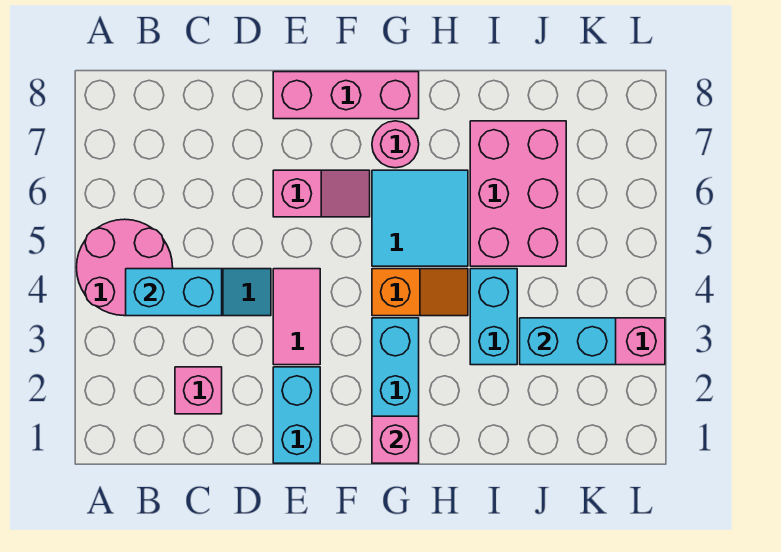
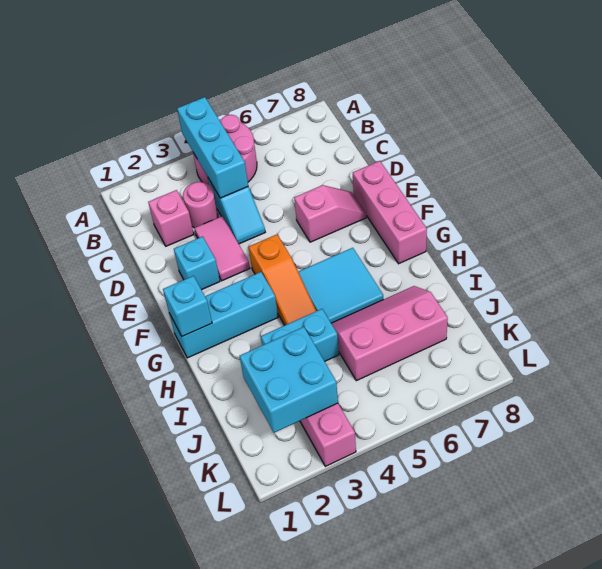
cyan brick B4:C4 level 2 -> cyan brick A4:C4 level 2
cyan brick E1:E2 level 1 -> cyan brick E2 level 1
pink tile E3:E4 level 1 -> pink tile D3:E3 level 1
pink slope E6:F6 level 1 top E -> pink slope E6:E7 level 1 top 6
pink brick G1 level 2 -> cyan brick G1 level 2
orange slope G4:H4 level 1 top G -> orange slope F4:H4 level 1 top F
pink round brick G7 level 1 -> pink round brick C3 level 1
pink brick I5:J7 level 1 -> pink slope I5:J7 level 1 top J
cyan brick J3:K3 level 2 -> cyan brick J2:K3 level 2

